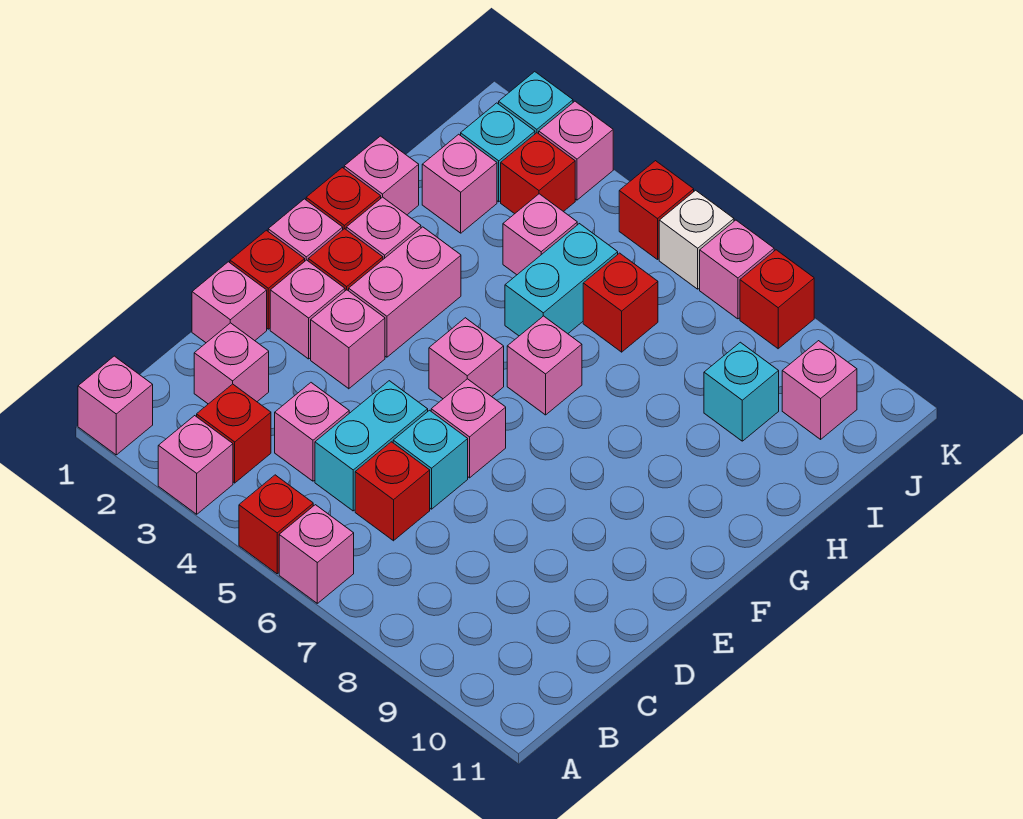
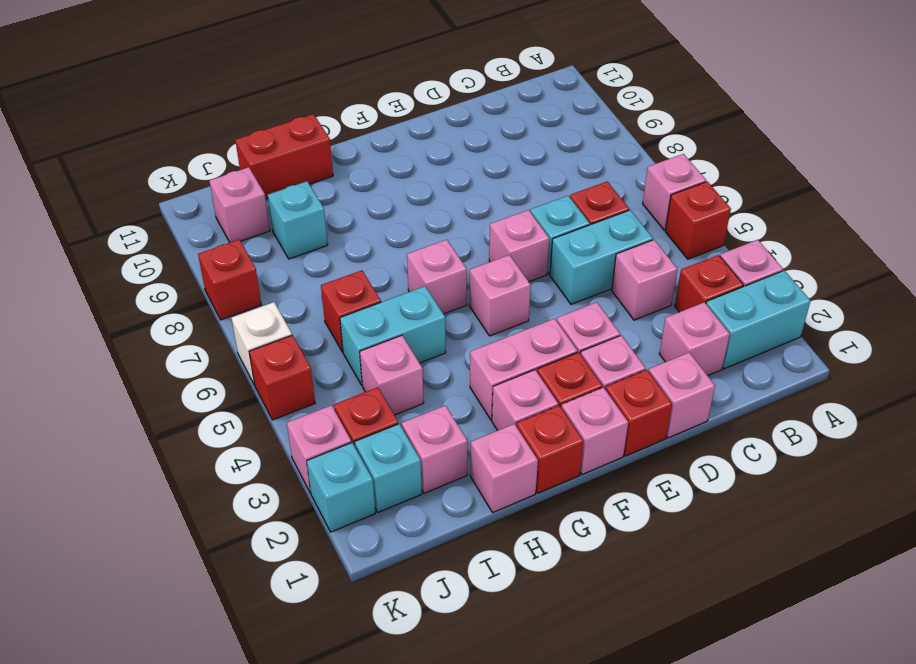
pink brick A1 level 1 -> none
none -> cyan brick A2:B2 level 1
none -> red brick H11:I11 level 1
pink brick K7 level 1 -> none

